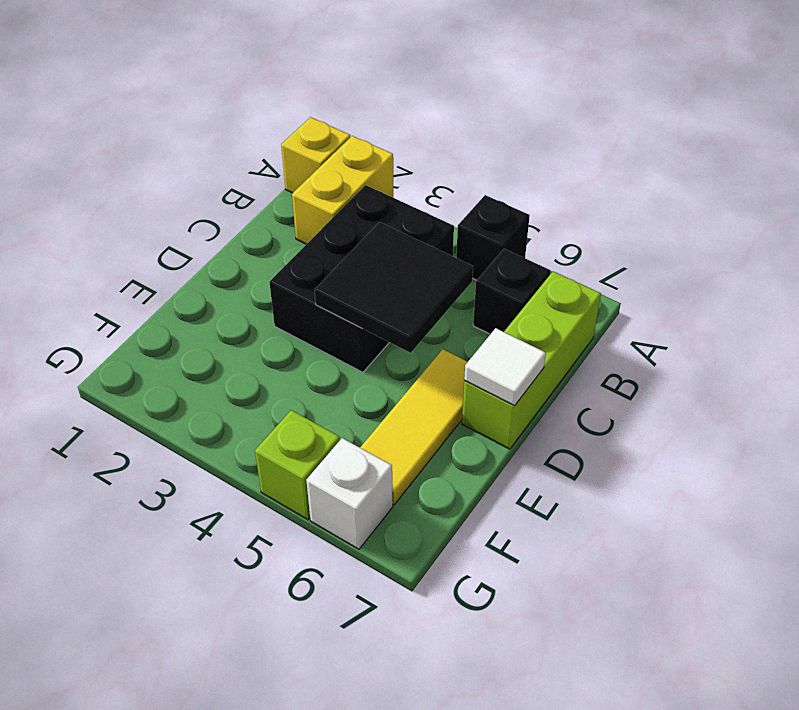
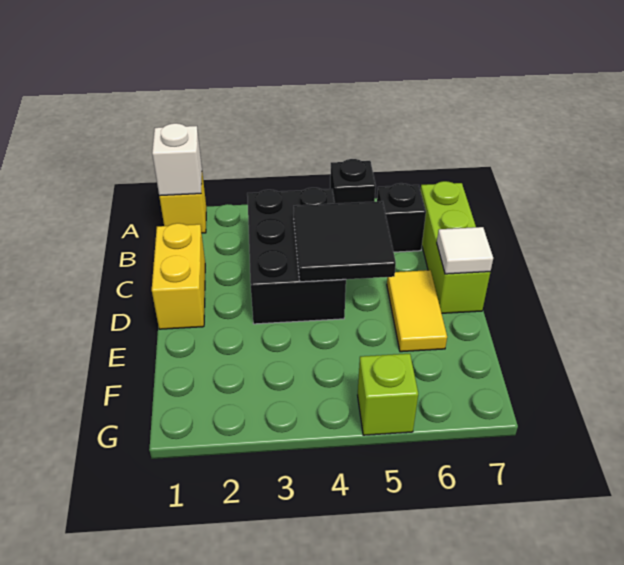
yellow brick A2:B2 level 1 -> yellow brick C1:D1 level 1
yellow tile D6:F6 level 1 -> yellow tile D6:E6 level 1
white brick G6 level 1 -> white brick A1 level 2

